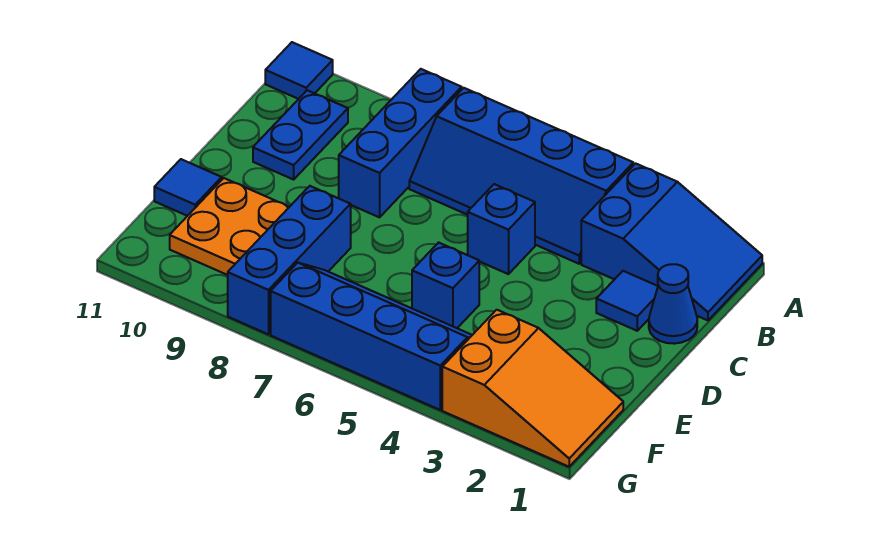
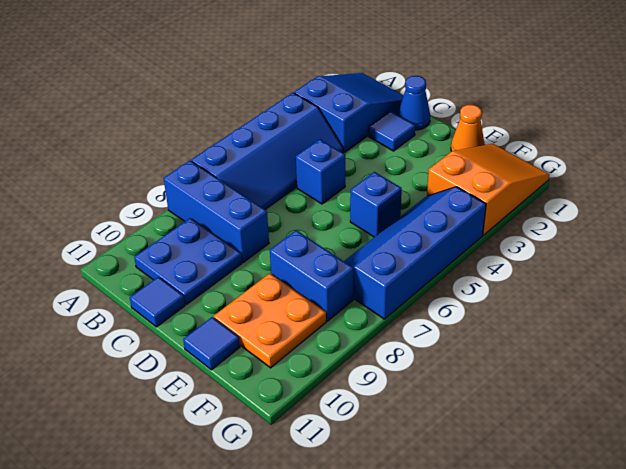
blue tile A11 level 1 -> blue tile C11 level 1
blue plate B10:C10 level 1 -> blue plate B9:C10 level 1
none -> orange cone E1 level 1
blue brick E8:G8 level 1 -> blue brick E8:F8 level 1

